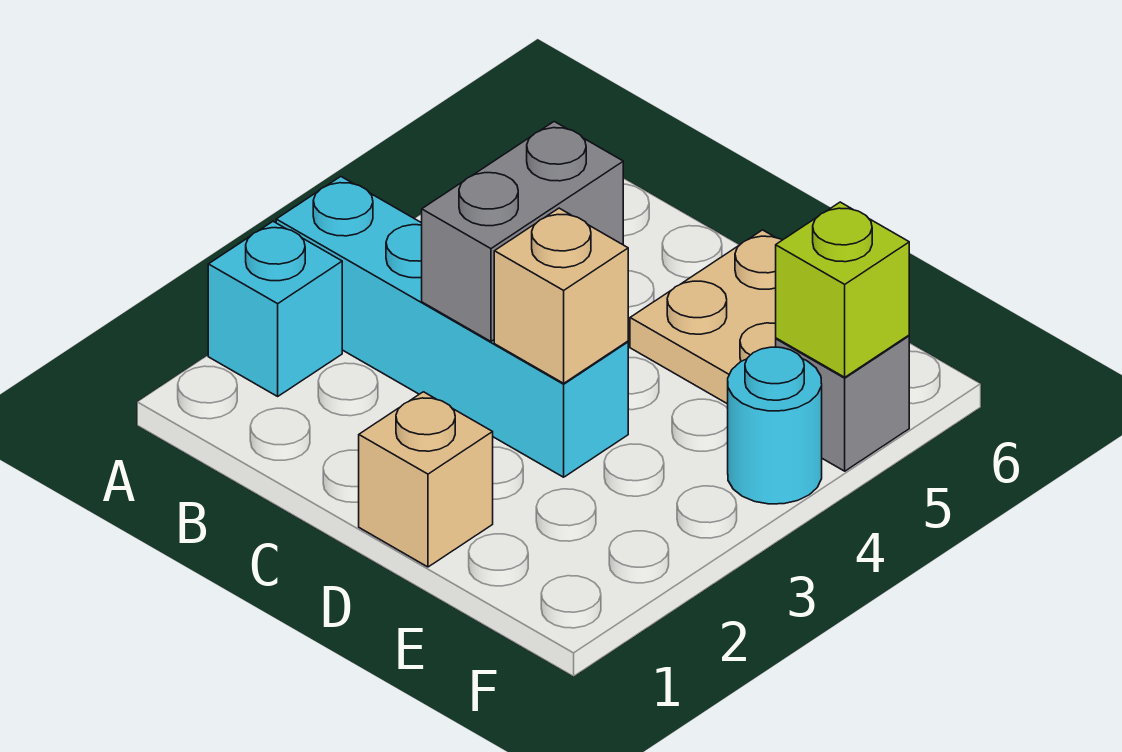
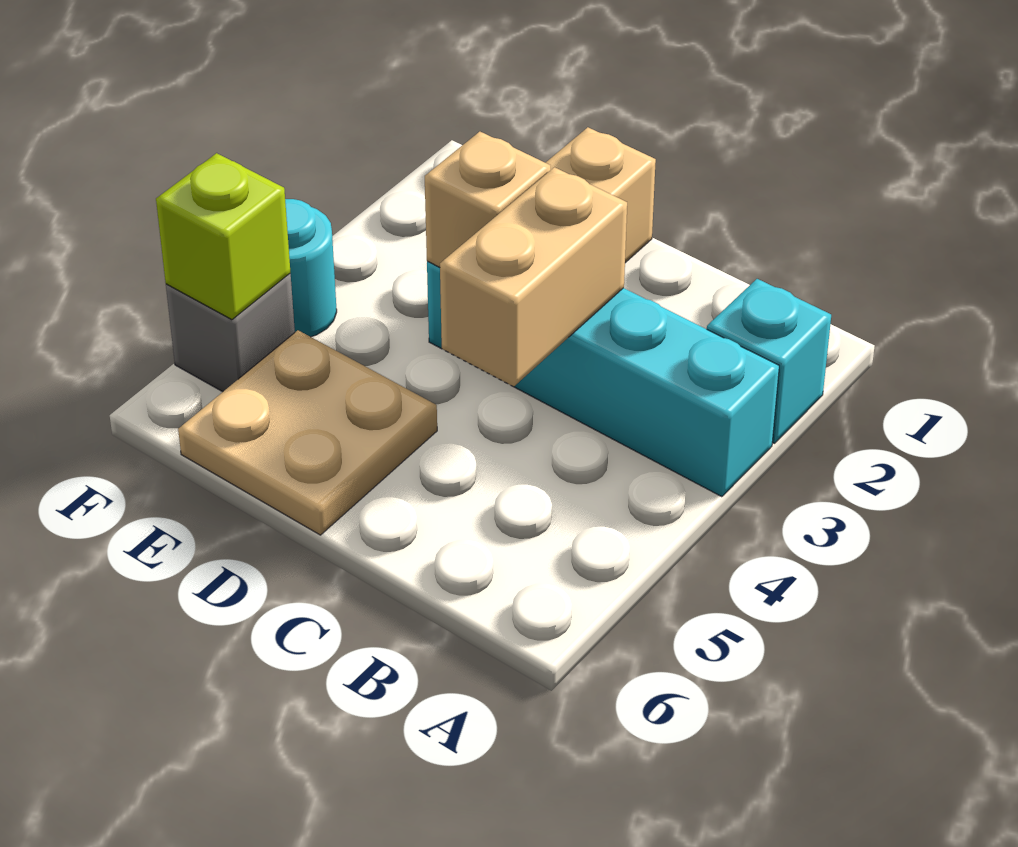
grey brick C3:C4 level 2 -> tan brick C3:C4 level 2

